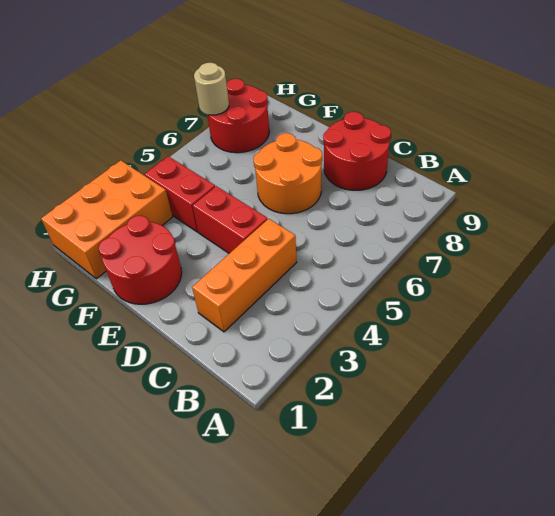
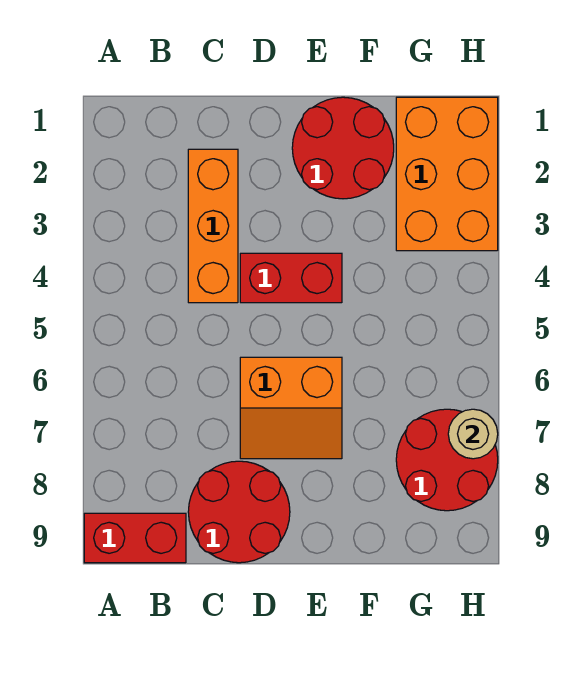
orange round brick D6:E7 level 1 -> orange slope D6:E7 level 1 top 6
red brick F4:G4 level 1 -> red brick A9:B9 level 1

